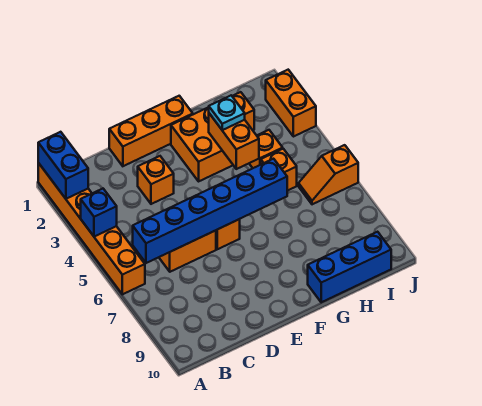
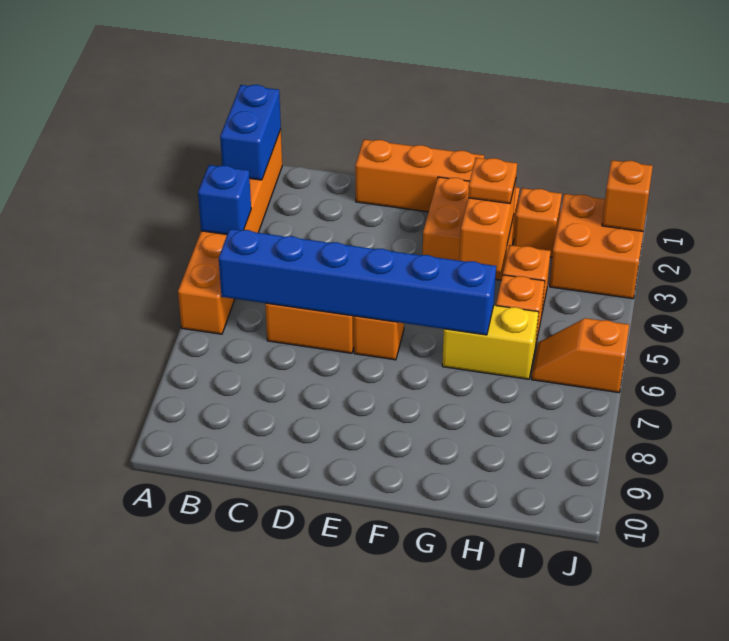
orange brick D3 level 1 -> orange brick J2 level 2
cyan plate G3 level 3 -> orange plate G3 level 3
none -> yellow brick G6:H6 level 1
blue brick G10:I10 level 1 -> none
orange brick J2:J3 level 1 -> orange brick I2:J3 level 1

